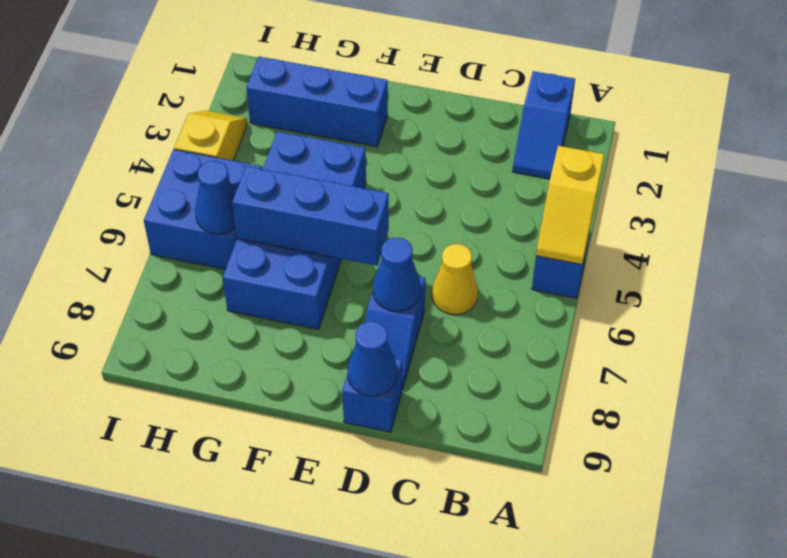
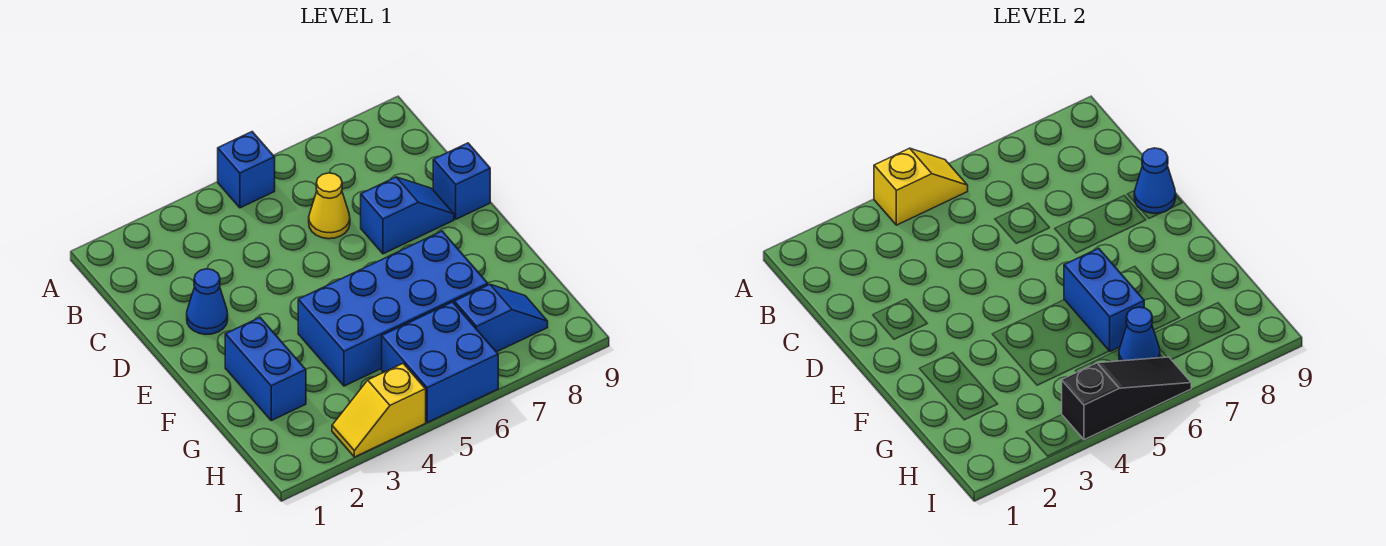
blue slope B1:B2 level 1 top 1 -> blue slope H7:H8 level 1 top 7
blue cone D7 level 2 -> blue cone D2 level 1
blue brick E6:G6 level 2 -> blue brick F6:G6 level 2
blue brick F2:H2 level 1 -> blue brick F2:G2 level 1
none -> black slope I4:I6 level 2 top 4

